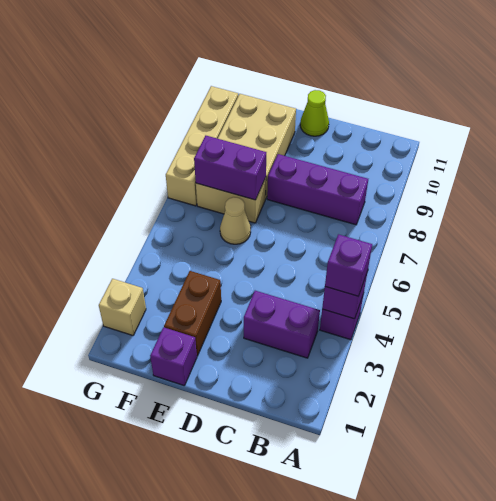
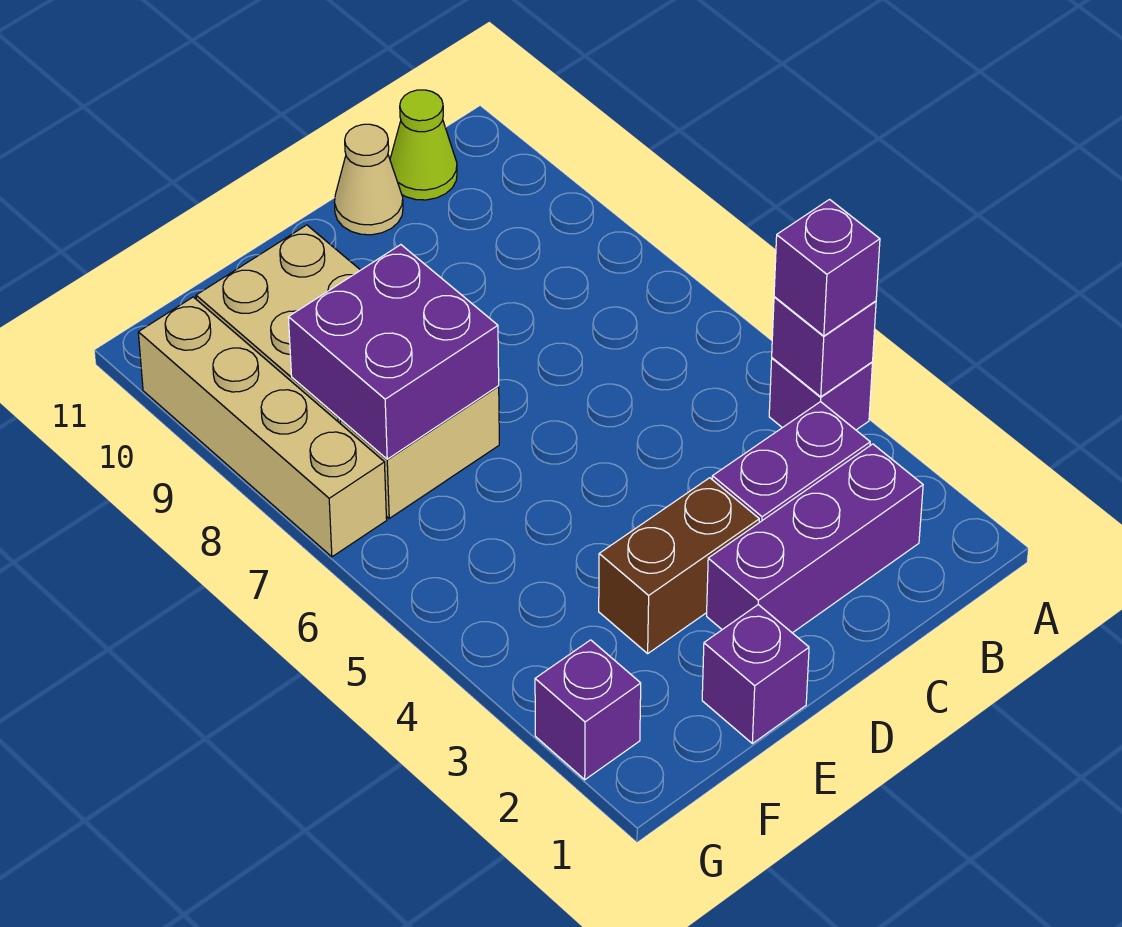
purple brick B8:D8 level 1 -> purple brick B2:D2 level 1
lime cone D11 level 1 -> lime cone B11 level 1
brown brick E2:E3 level 1 -> brown brick D3:E3 level 1
tan cone E6 level 1 -> tan cone C11 level 1
purple brick E7:F7 level 2 -> purple brick E7:F8 level 2
tan brick G2 level 1 -> purple brick G2 level 1

